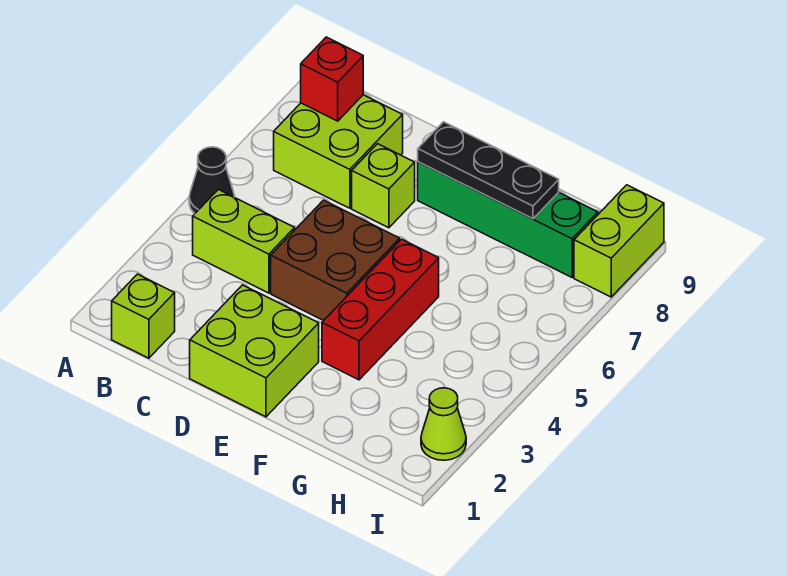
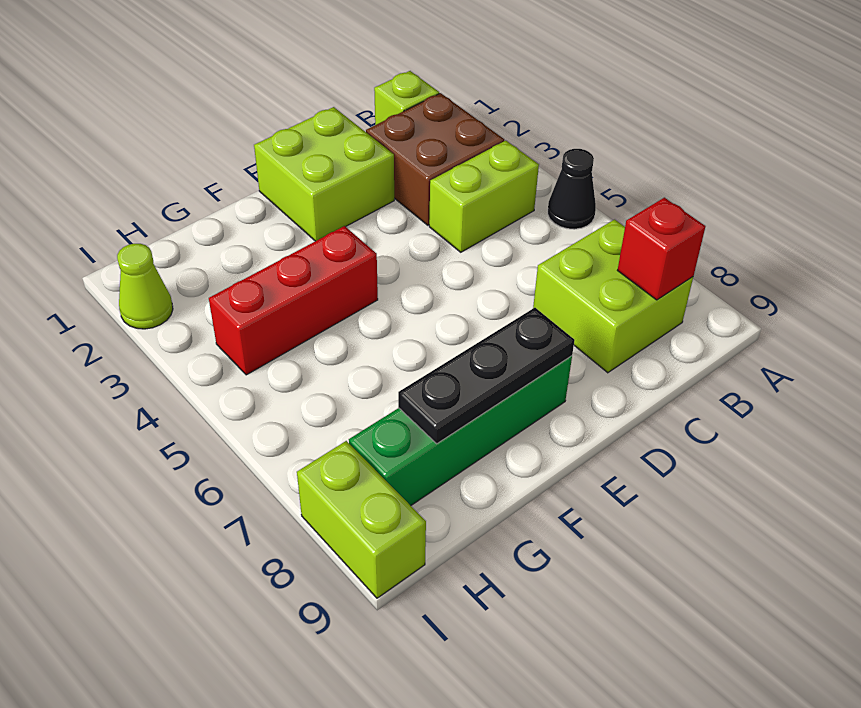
brown brick D4:E5 level 1 -> brown brick B2:C3 level 1
lime brick D7 level 1 -> none
red brick F3:F5 level 1 -> red brick F4:H4 level 1

